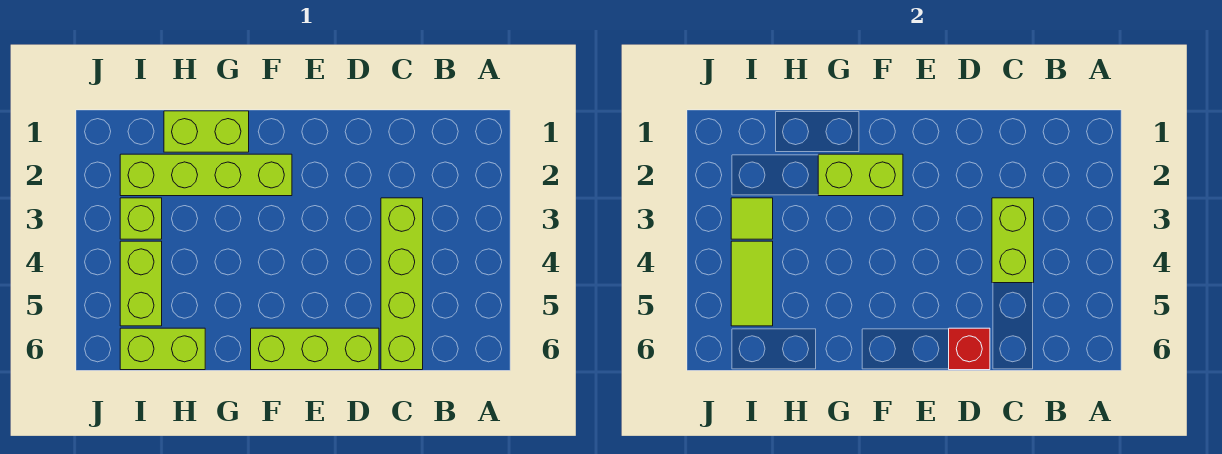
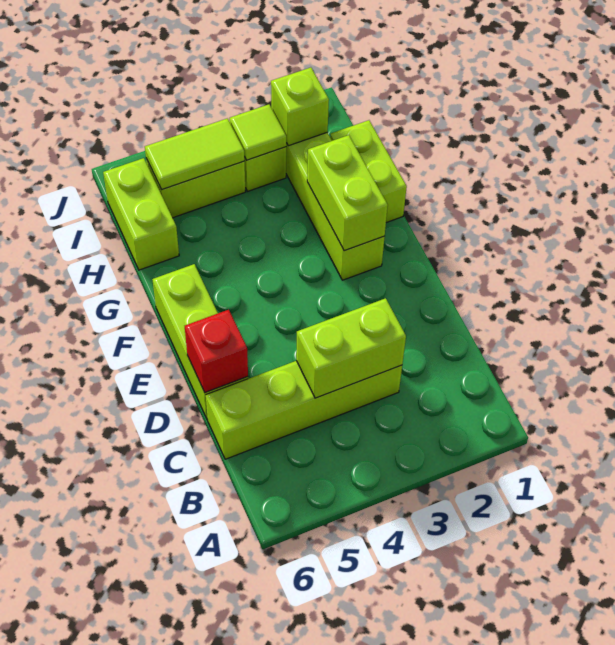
none -> lime brick I2 level 2

